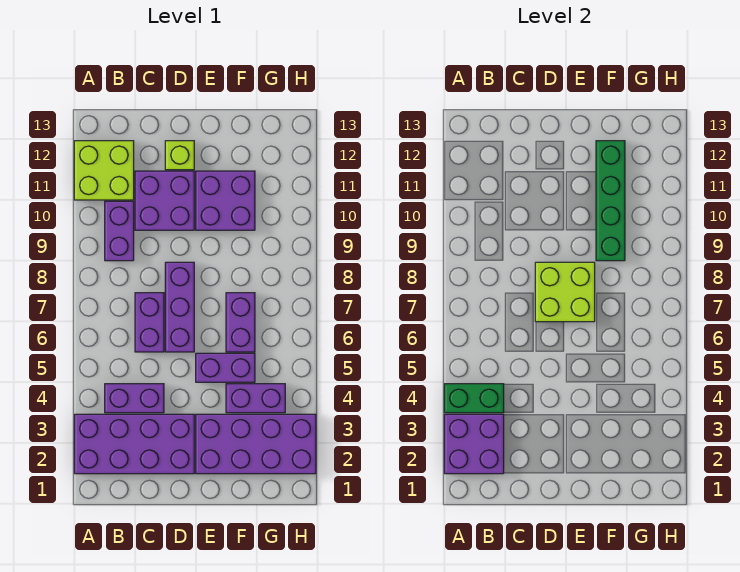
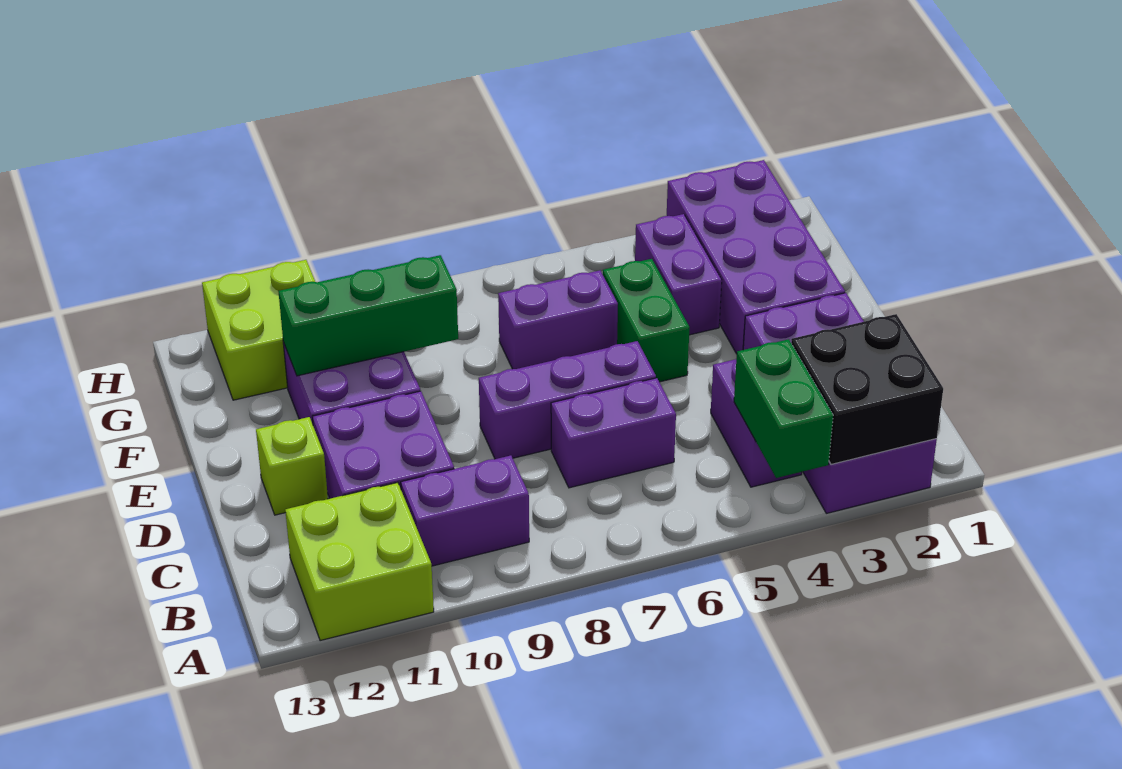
purple brick A2:B3 level 2 -> black brick A2:B3 level 2
lime brick D7:E8 level 2 -> lime brick G11:H12 level 1
purple brick E5:F5 level 1 -> green brick E5:F5 level 1
green brick F9:F12 level 2 -> green brick F9:F11 level 2

